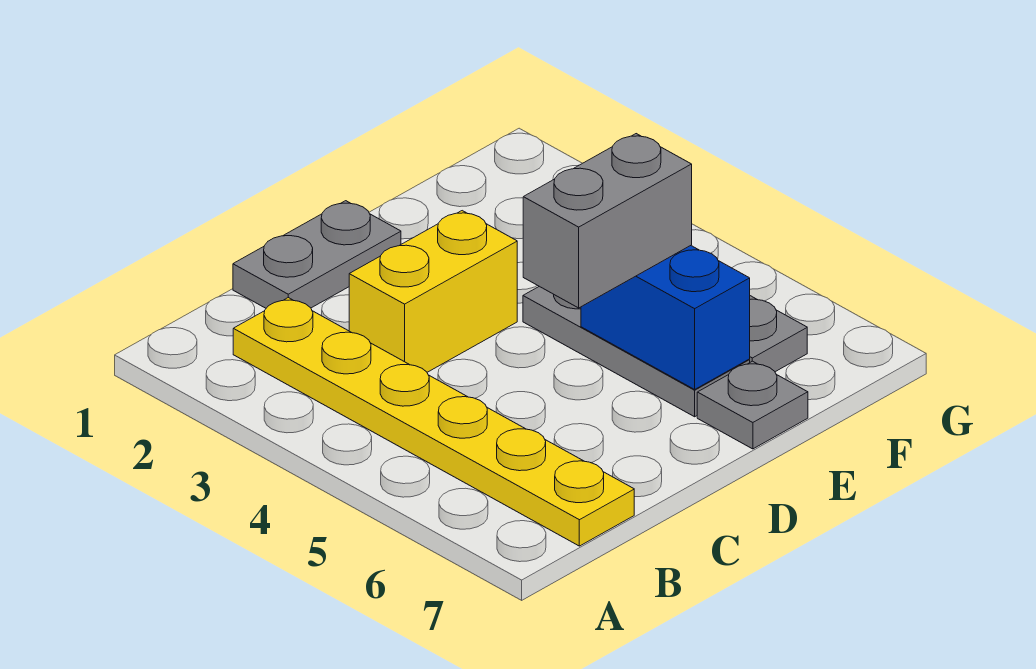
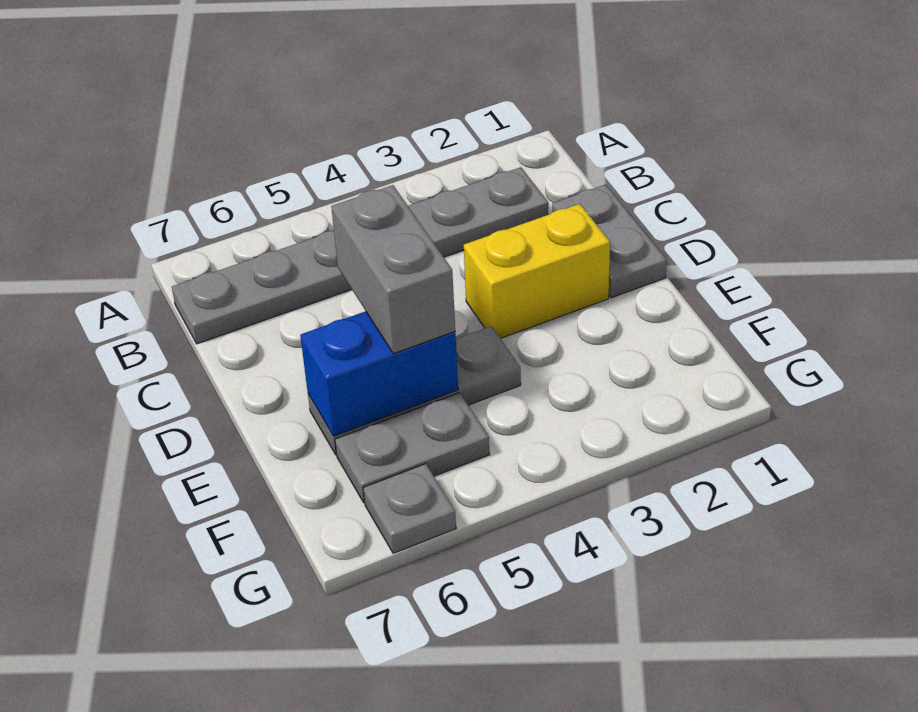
yellow plate B2:B7 level 1 -> grey plate B2:B7 level 1
yellow brick C3:D3 level 1 -> yellow brick D2:D3 level 1
grey plate E7 level 1 -> grey plate G6 level 1

